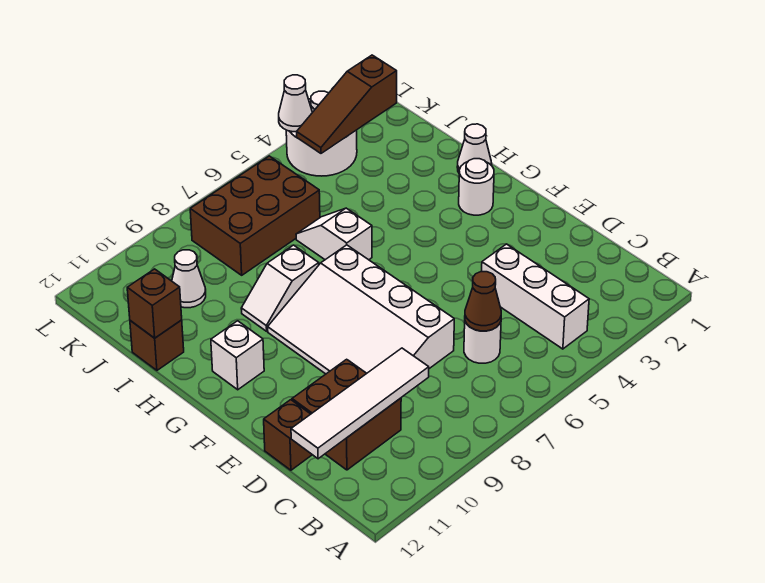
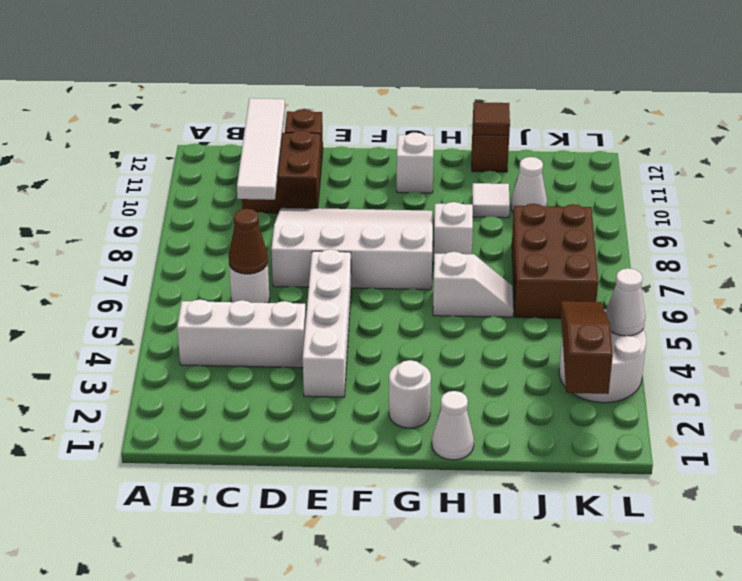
none -> white brick E3:E6 level 1
none -> white tile I10 level 1
brown brick I12 level 2 -> brown tile I12 level 2

